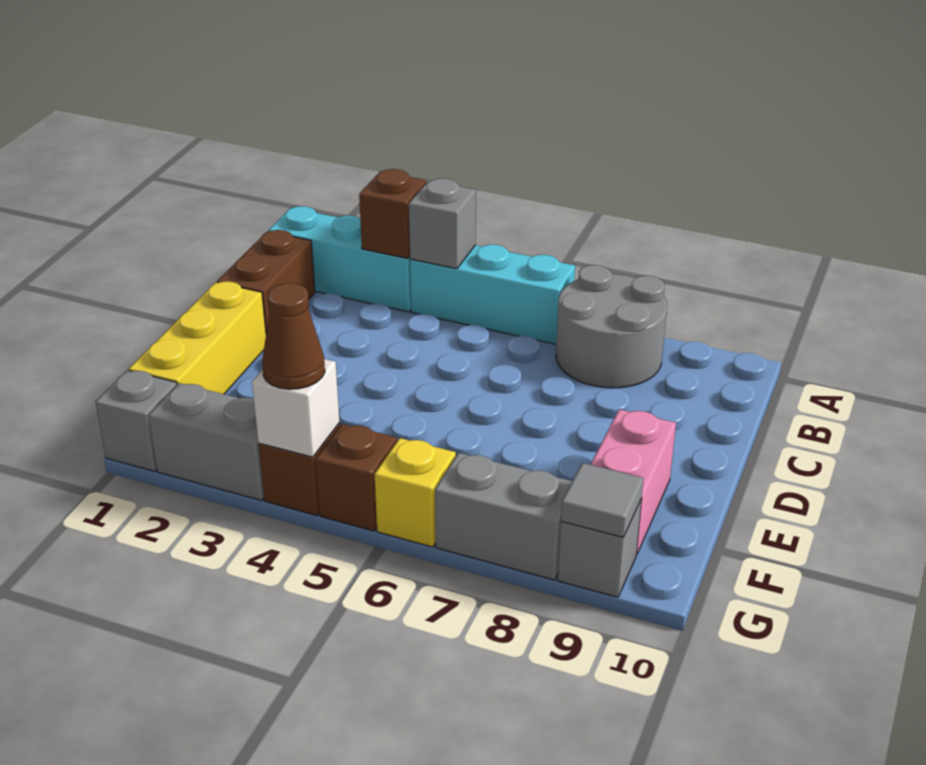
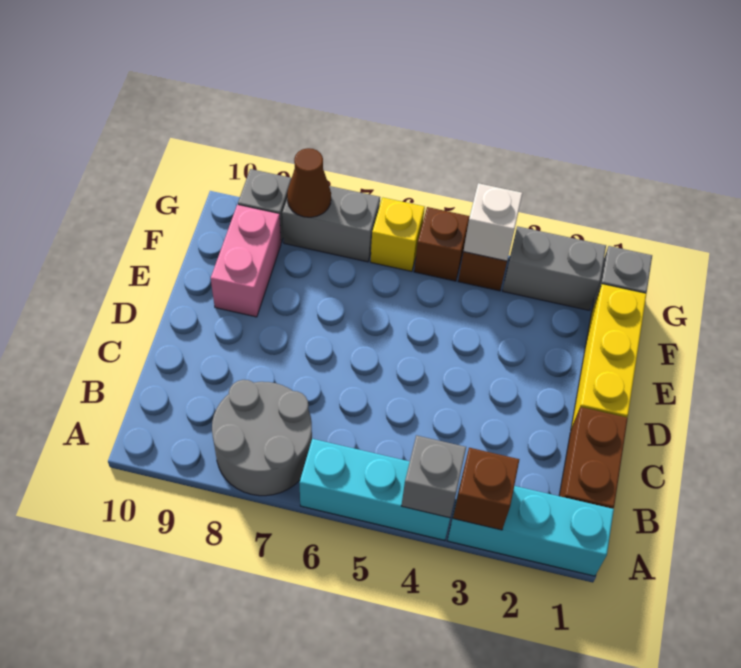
brown cone G4 level 3 -> brown cone G8 level 2
grey tile G9 level 2 -> none

